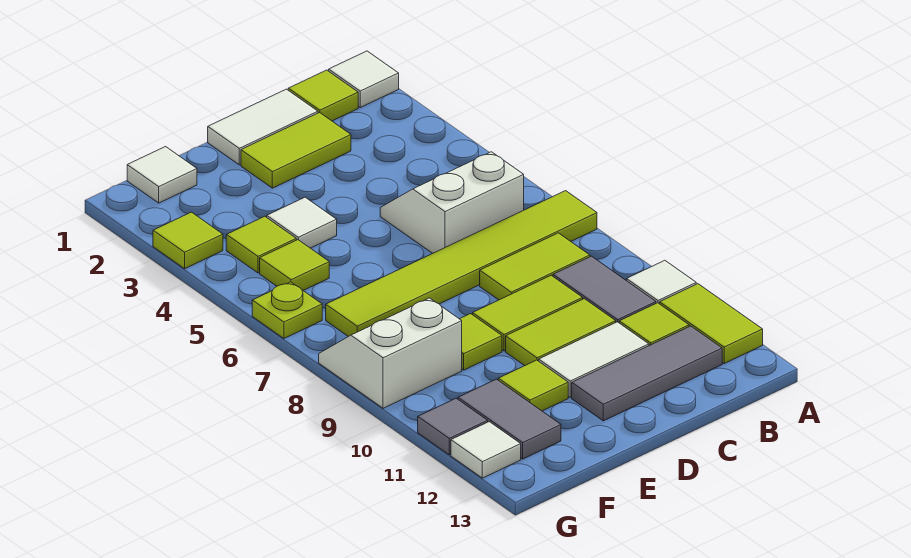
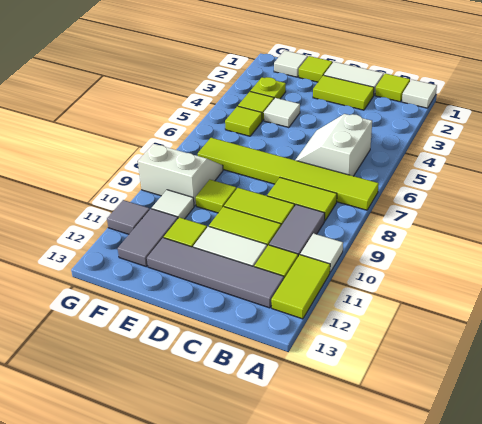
white slope B5:C6 level 1 top 6 -> white slope B5:C6 level 1 top B
grey tile B12:D12 level 1 -> grey tile B12:E12 level 1
lime tile G3 level 1 -> lime tile E1 level 1
lime plate G6 level 1 -> lime plate F3 level 1
white tile G12 level 1 -> white tile F10 level 1

